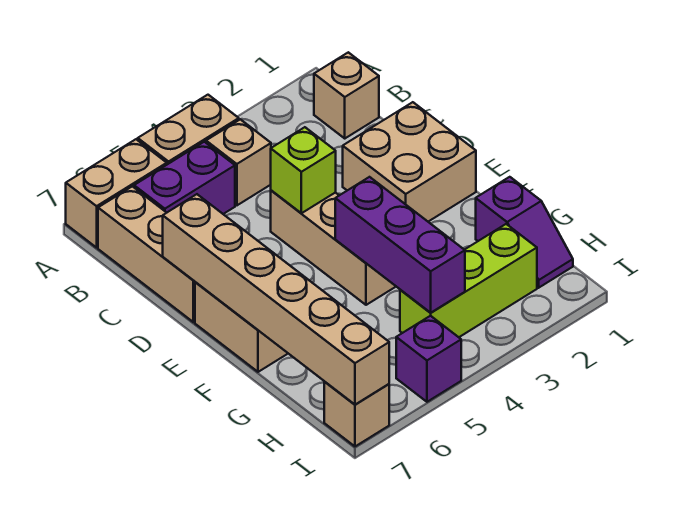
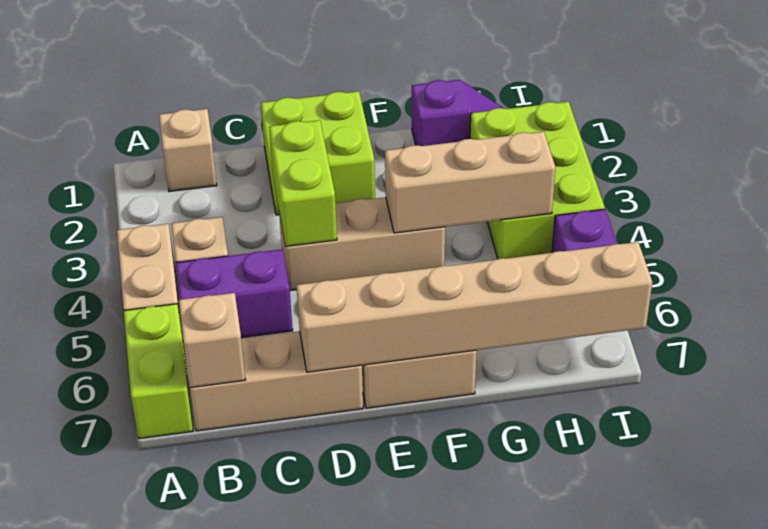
tan brick A6:A7 level 1 -> lime brick A6:A7 level 1
purple brick B5:B6 level 1 -> purple brick B5:C5 level 1
tan brick D1:E2 level 1 -> lime brick D1:E2 level 1
lime brick D4 level 2 -> lime brick D3:D4 level 2
purple brick F4:H4 level 2 -> tan brick F4:H4 level 2
lime brick H2:H4 level 1 -> lime brick H2:I4 level 1
tan brick I7 level 1 -> tan brick B7 level 2

